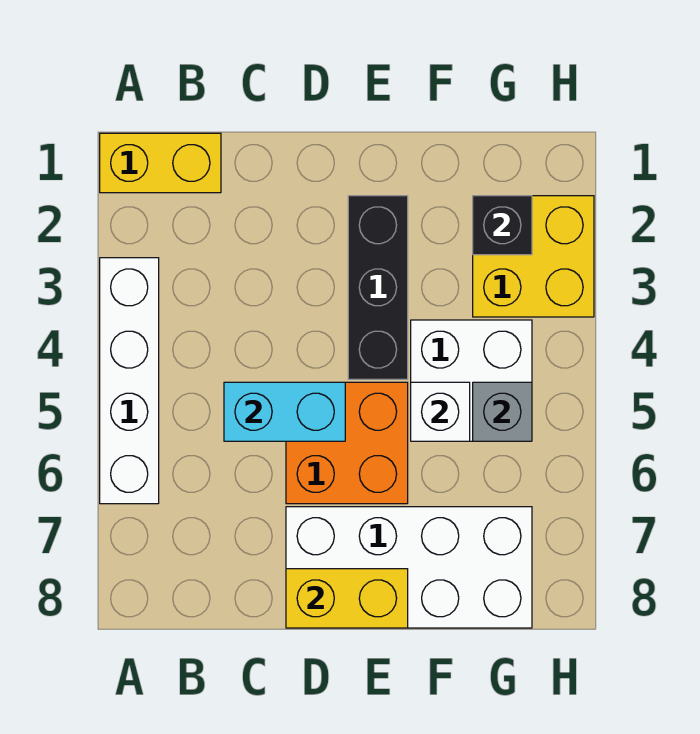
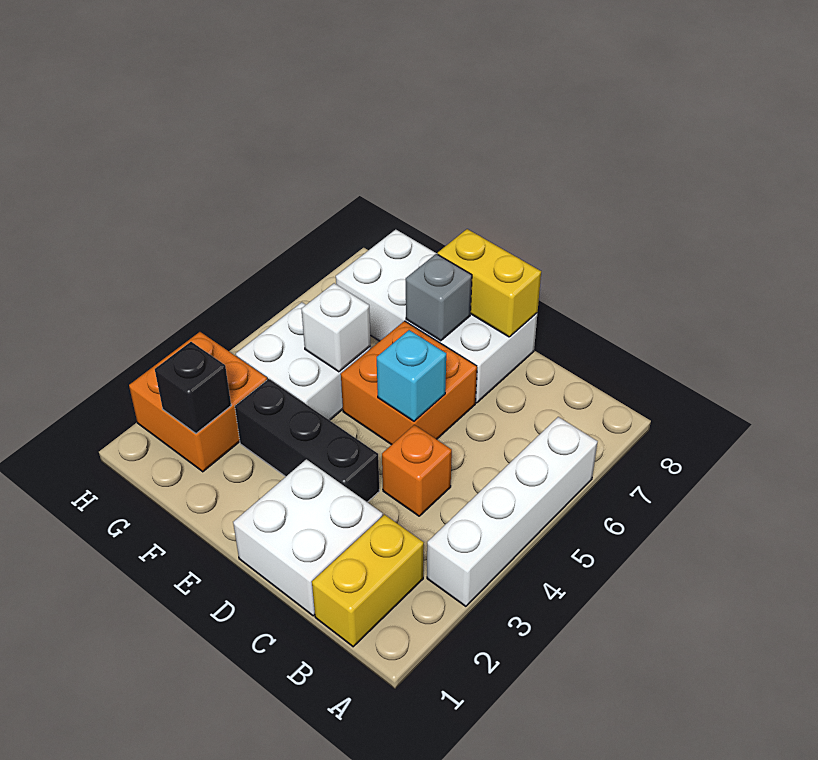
yellow brick A1:B1 level 1 -> yellow brick B1:B2 level 1
none -> white brick C1:D2 level 1
none -> orange brick C4 level 1
cyan brick C5:D5 level 2 -> cyan brick D5 level 2
black brick E2:E4 level 1 -> black brick D3:F3 level 1
yellow brick G2:H3 level 1 -> orange brick G2:H3 level 1
grey brick G5 level 2 -> grey brick E7 level 2

